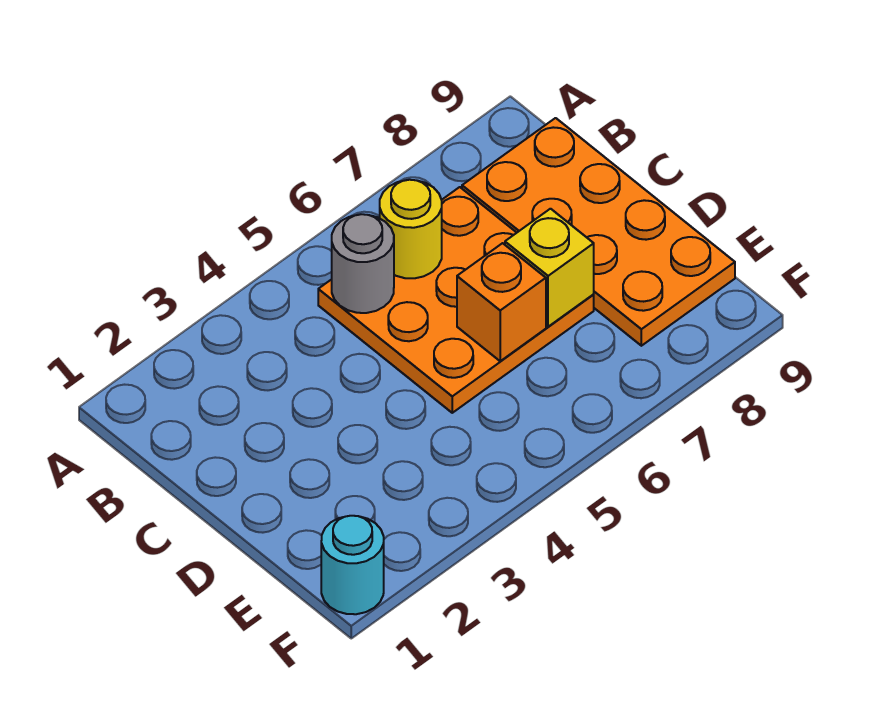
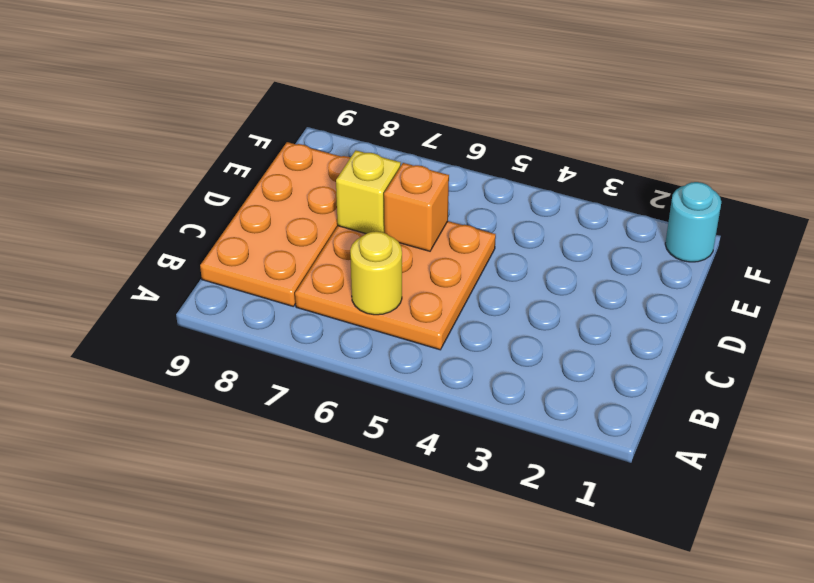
grey round brick B5 level 2 -> none

